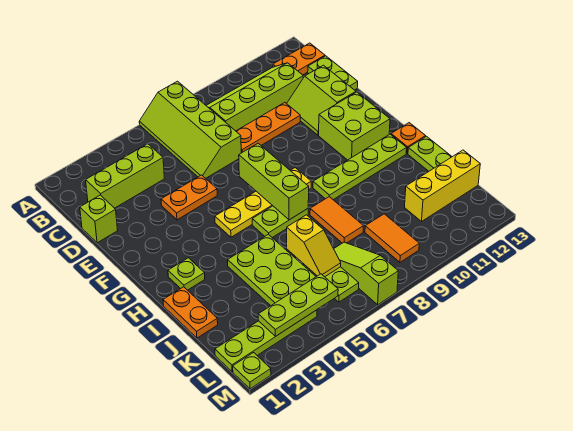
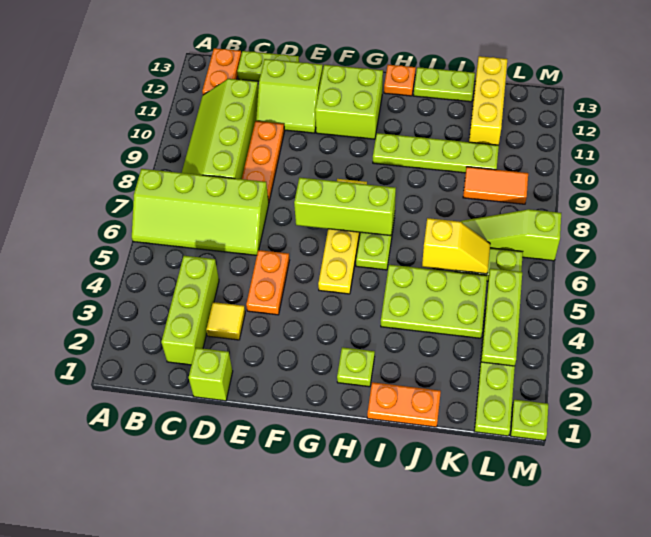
none -> yellow tile D3 level 1
lime plate H9:H12 level 1 -> lime plate H10:K10 level 1
orange tile I8:J8 level 1 -> none

